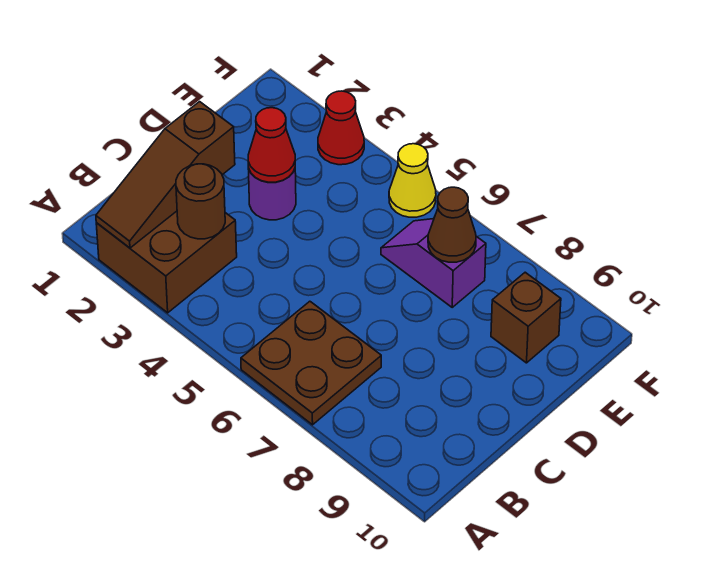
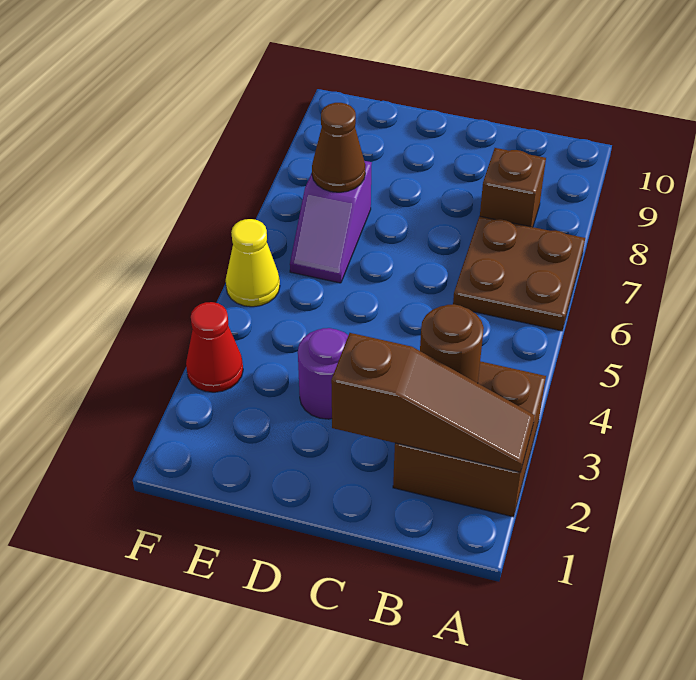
red cone D3 level 2 -> none
brown brick E9 level 1 -> brown brick B8 level 1

